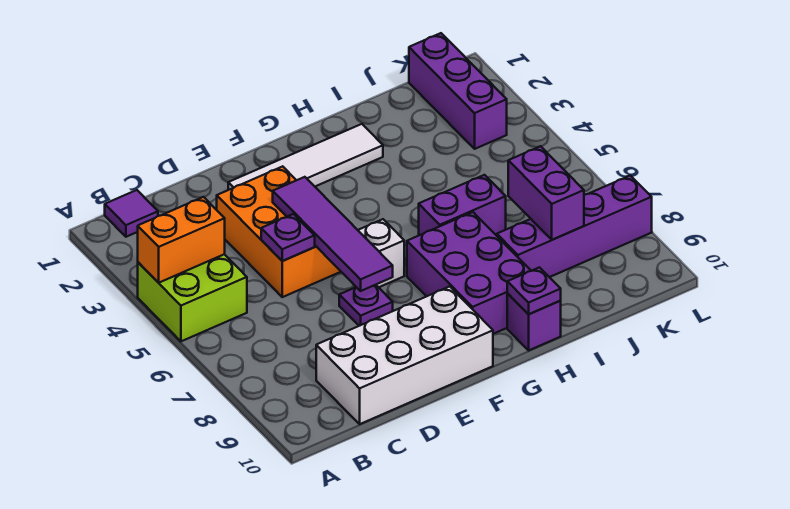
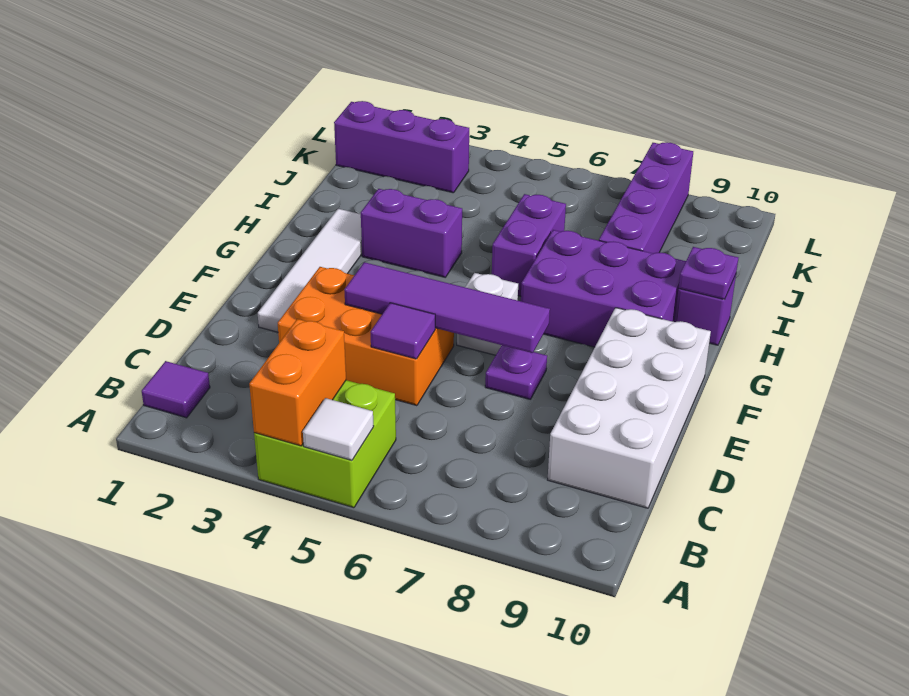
none -> white tile A5 level 2
purple plate D5 level 2 -> purple tile D5 level 2
purple brick J7:J8 level 2 -> purple brick H3:H4 level 1

